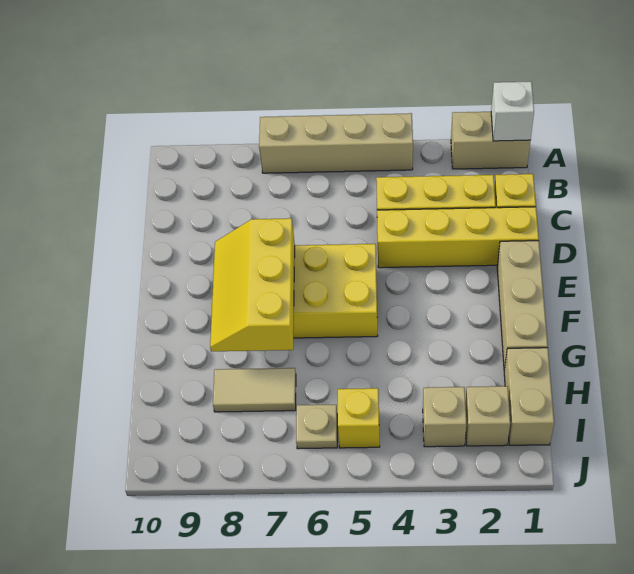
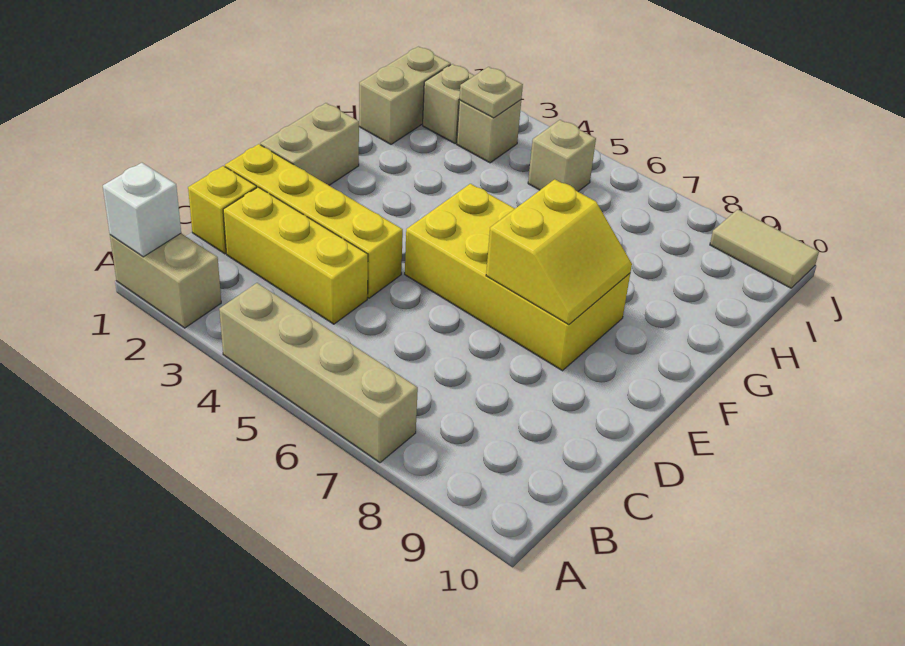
tan brick E1:G1 level 1 -> tan brick E1:F1 level 1
yellow slope E7:G8 level 2 top 7 -> yellow slope E7:F8 level 2 top 7
tan tile H7:H8 level 1 -> tan tile J9:J10 level 1
yellow brick I5 level 1 -> tan brick I5 level 1
tan plate I6 level 1 -> tan plate I3 level 2

